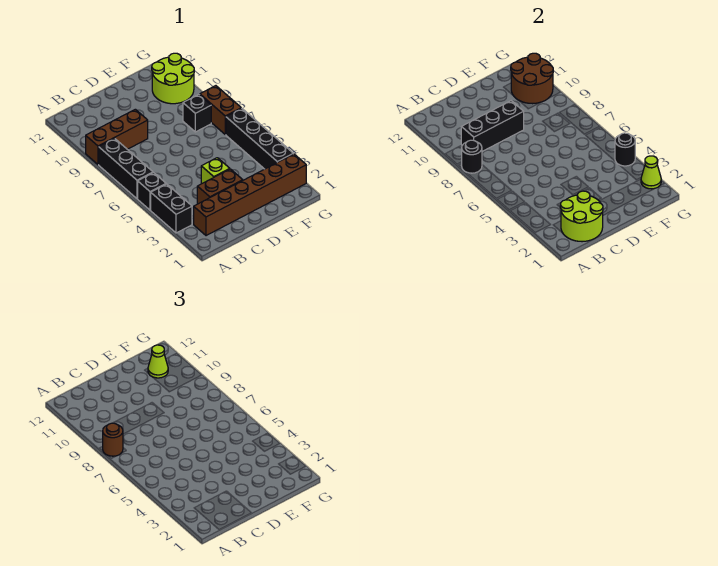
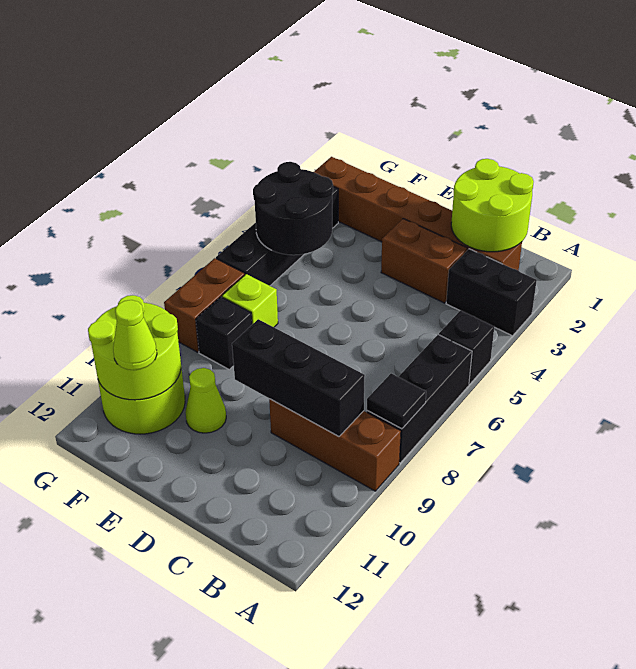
black brick A3:A4 level 1 -> black brick A3:B3 level 1
black round brick A8 level 2 -> black tile A8 level 2
brown round brick A8 level 3 -> none
lime brick D4 level 1 -> lime brick F7 level 1
brown round brick F10:G11 level 2 -> lime round brick F10:G11 level 2
lime cone G2 level 2 -> lime cone E10 level 1
black round brick G4 level 2 -> black round brick F4:G5 level 2

